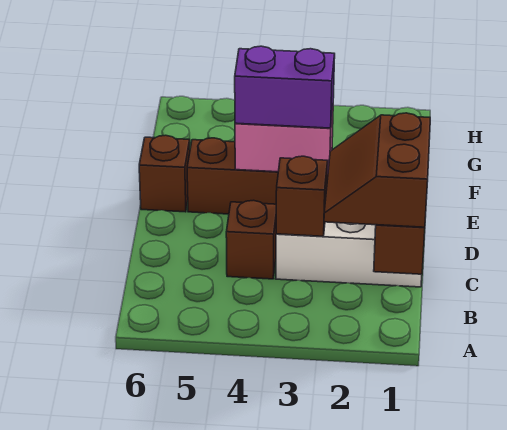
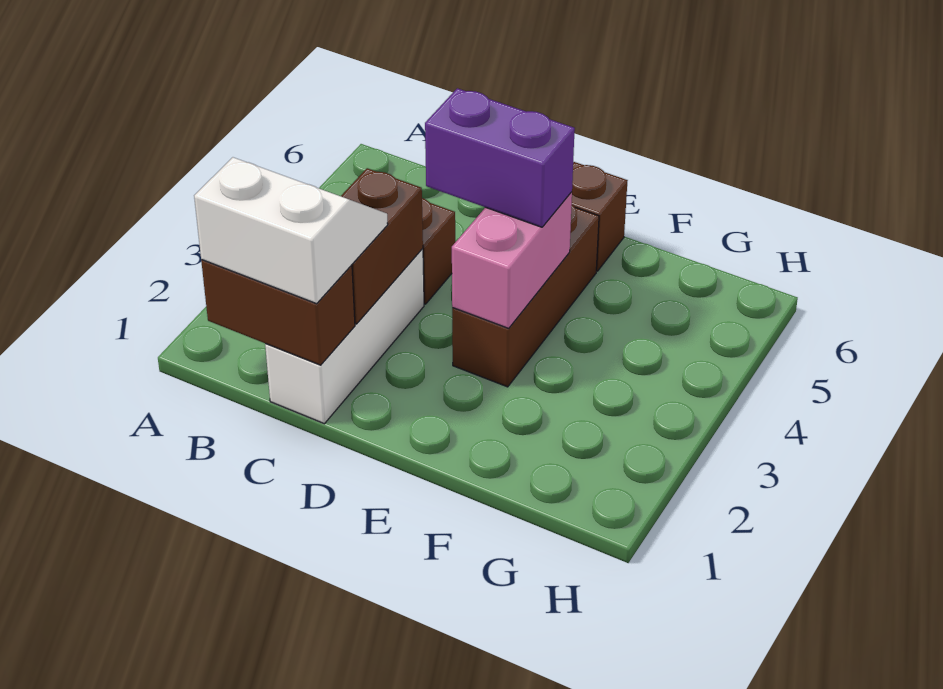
brown slope B1:C2 level 3 top 1 -> white slope B1:C2 level 3 top 1
brown brick C3 level 2 -> brown brick C2:C3 level 2
purple brick E3:E4 level 3 -> purple brick D4:E4 level 3

